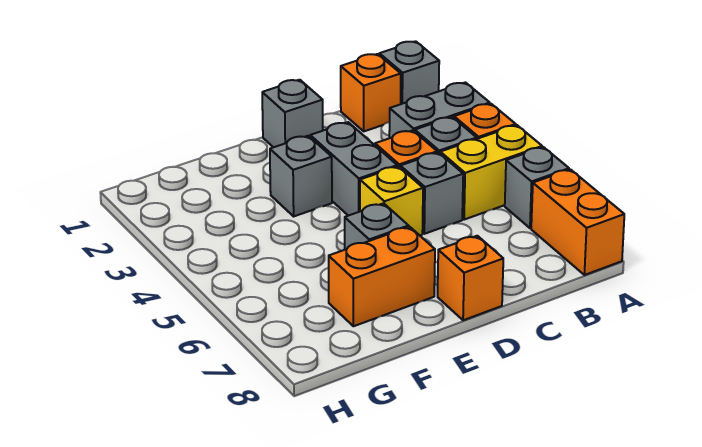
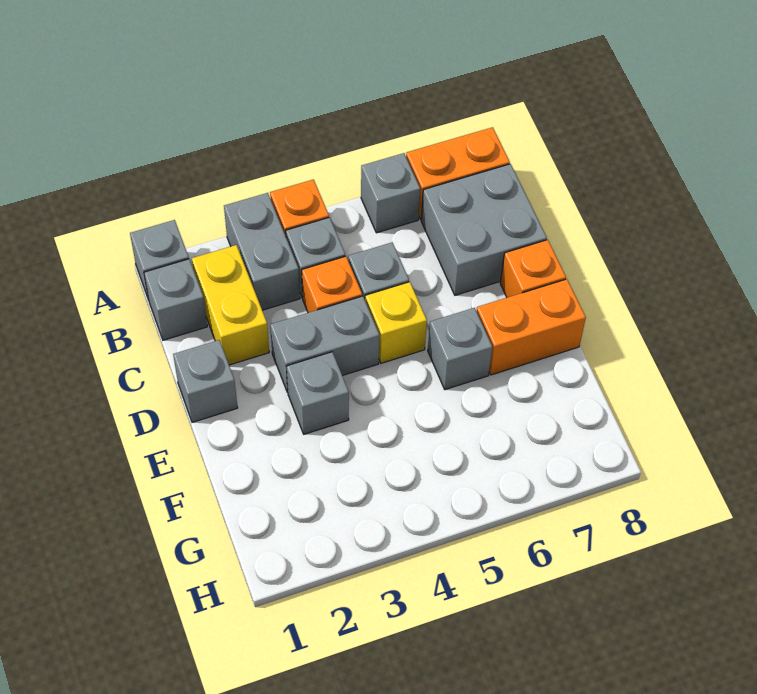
yellow brick A5:B5 level 1 -> yellow brick B2:C2 level 1
orange brick B1 level 1 -> grey brick B1 level 1
none -> grey brick B7:C8 level 1
orange brick E7:F7 level 1 -> orange brick E7:E8 level 1

